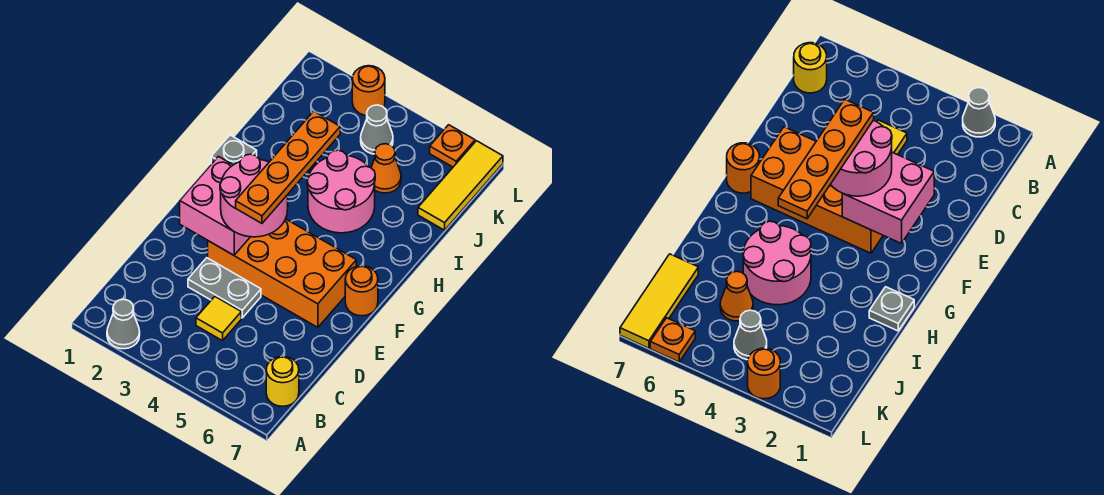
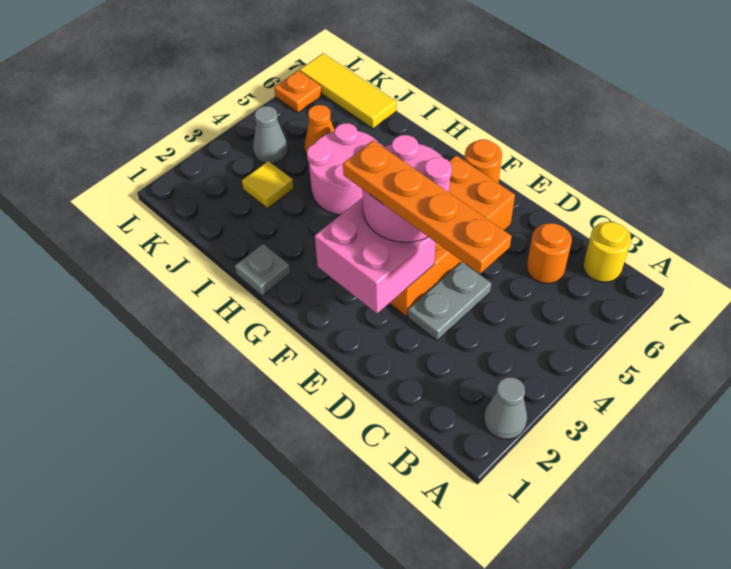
yellow tile C4 level 1 -> yellow tile J3 level 1
orange plate E4:H4 level 4 -> orange plate C3:F3 level 4
orange round brick L3 level 1 -> orange round brick C6 level 1

